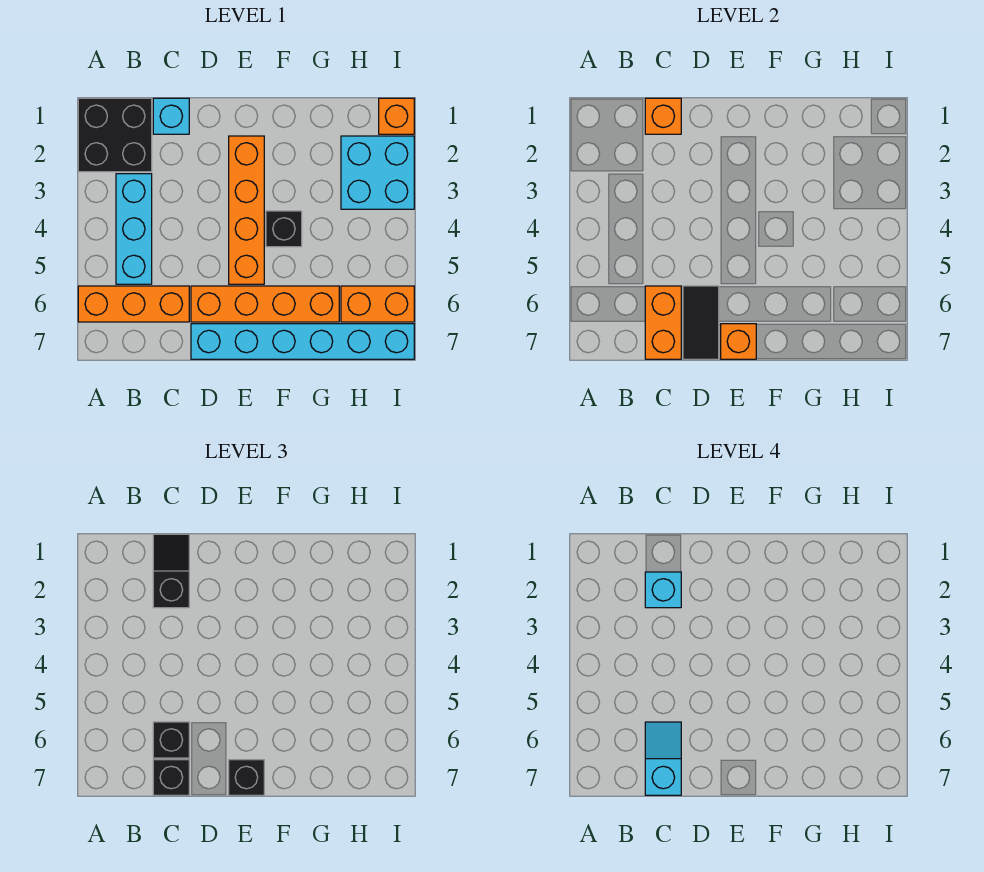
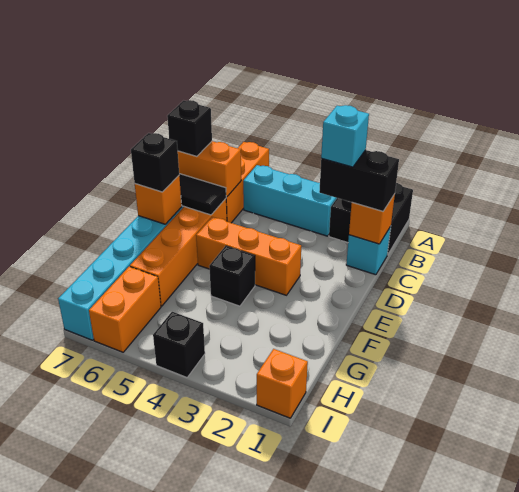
black slope C1:C2 level 3 top 2 -> black brick C1:C2 level 3
black brick C6 level 3 -> black brick I4 level 1
cyan slope C6:C7 level 4 top 7 -> none
orange brick E2:E5 level 1 -> orange brick E3:E5 level 1
cyan brick H2:I3 level 1 -> none

